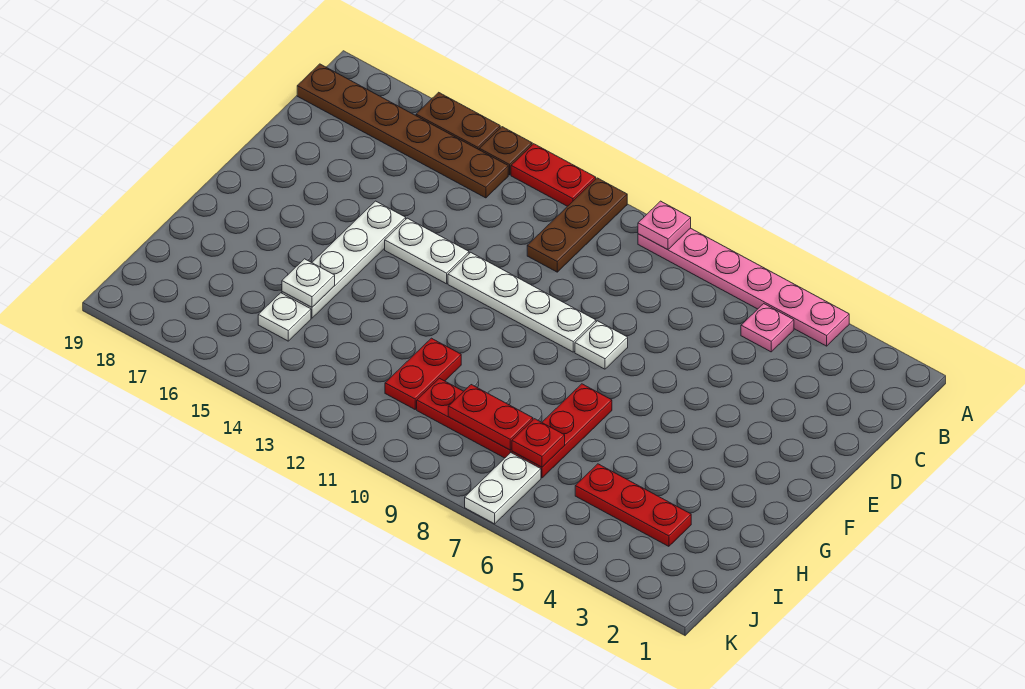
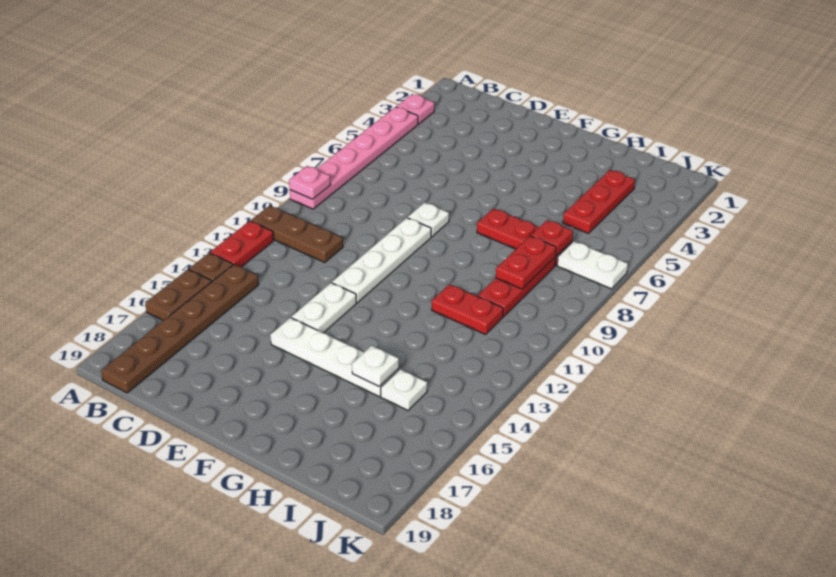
pink plate B5 level 1 -> pink plate A3 level 1

